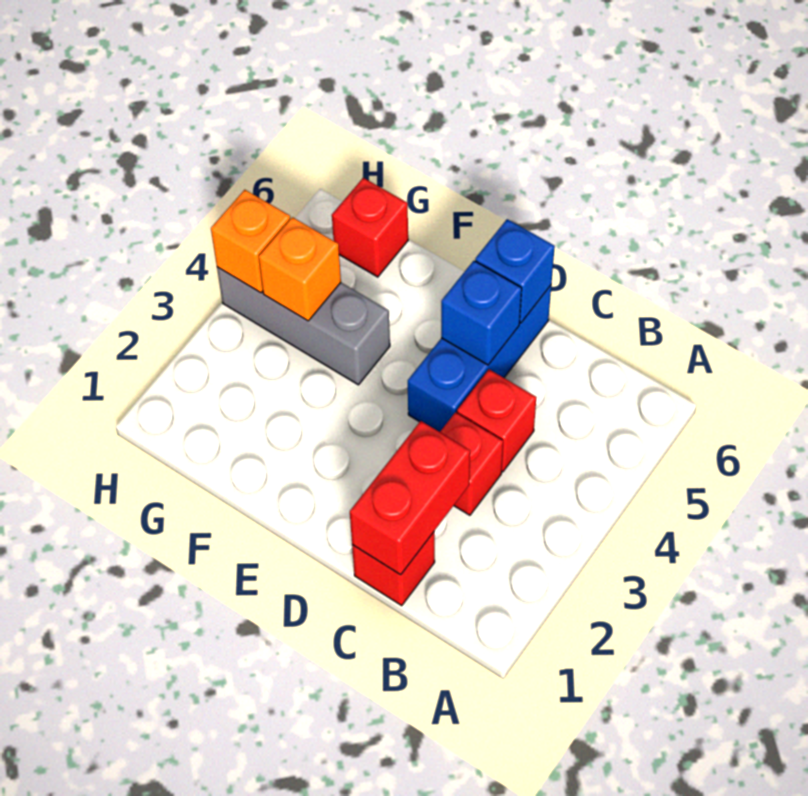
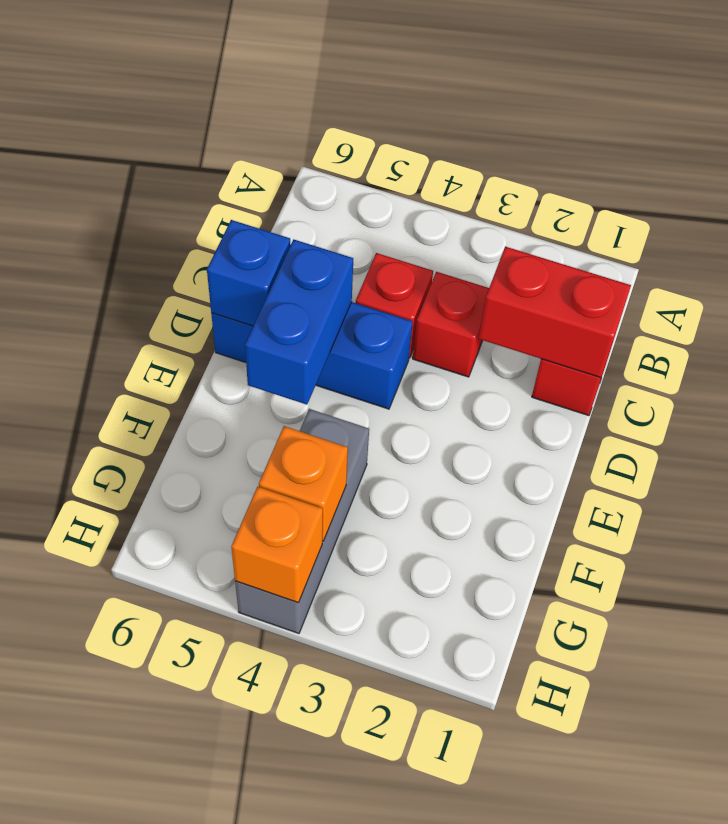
blue brick D5 level 2 -> blue brick D5:E5 level 2
red brick G6 level 1 -> none

